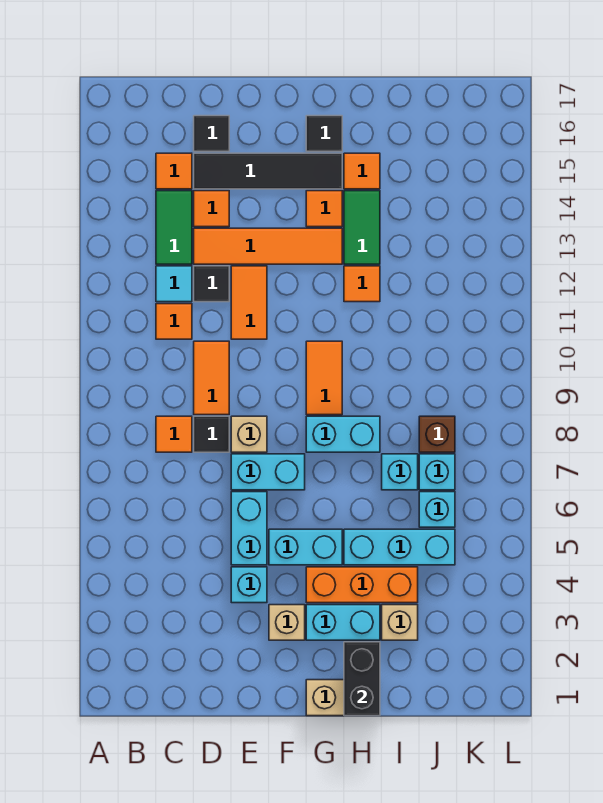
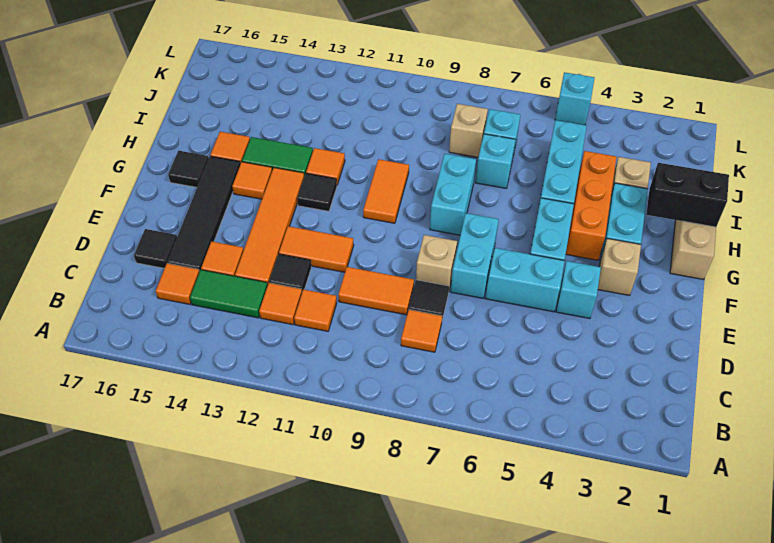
cyan tile C12 level 1 -> orange tile C12 level 1
orange tile G9:G10 level 1 -> orange tile G10:H10 level 1
none -> black tile G12 level 1
cyan brick J6 level 1 -> cyan brick L5 level 1
brown brick J8 level 1 -> tan brick J8 level 1

